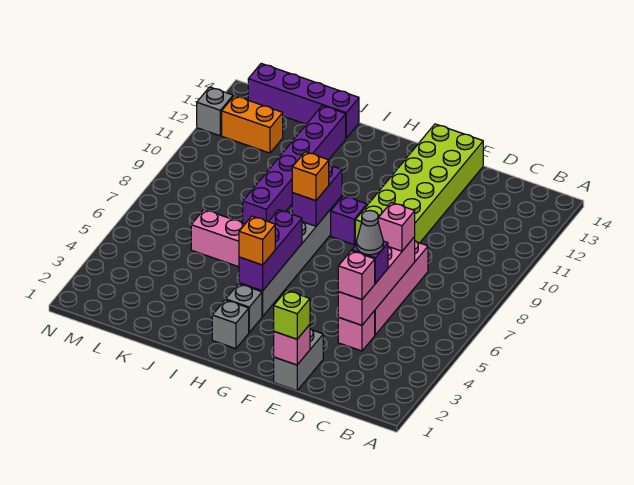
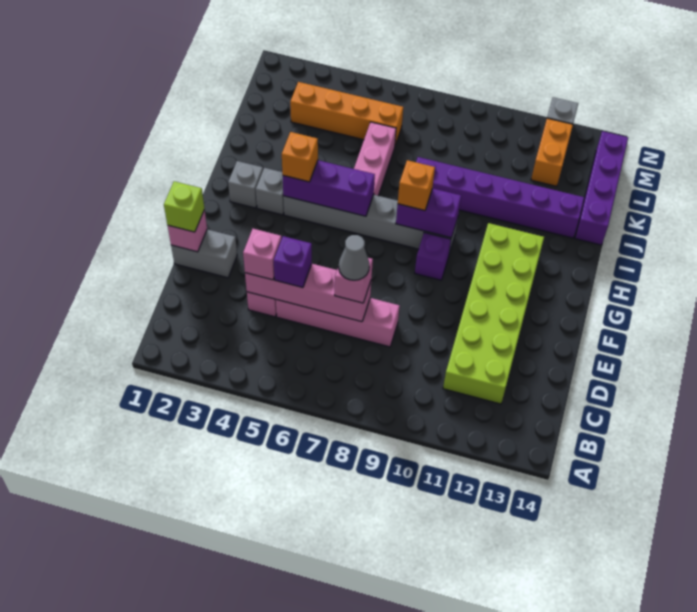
grey cone D5 level 4 -> grey cone D7 level 4
lime brick E9:F14 level 1 -> lime brick C11:H12 level 1
none -> orange brick L3:L6 level 1

